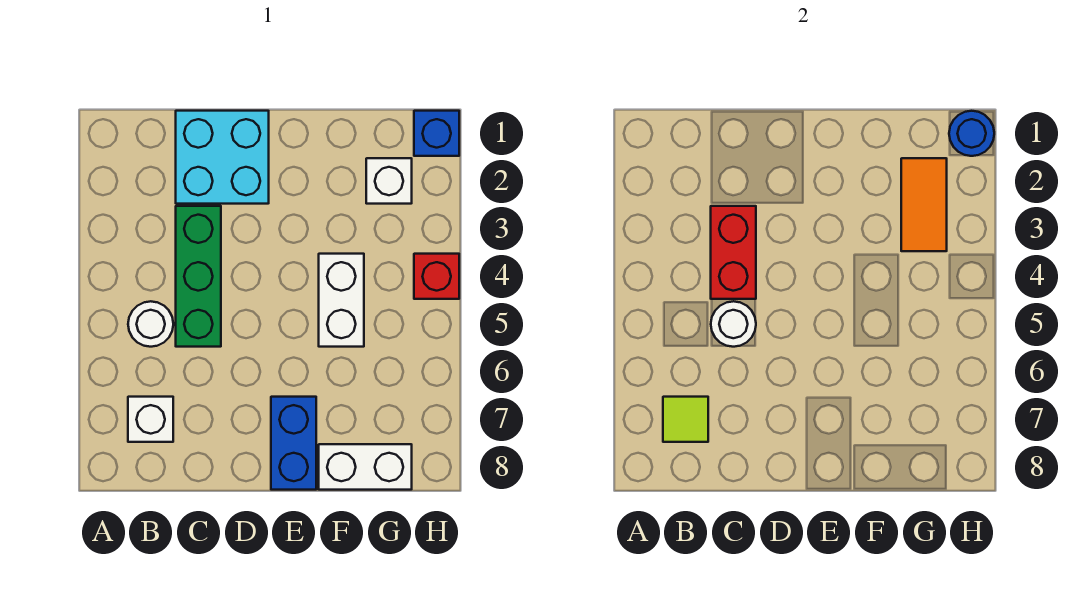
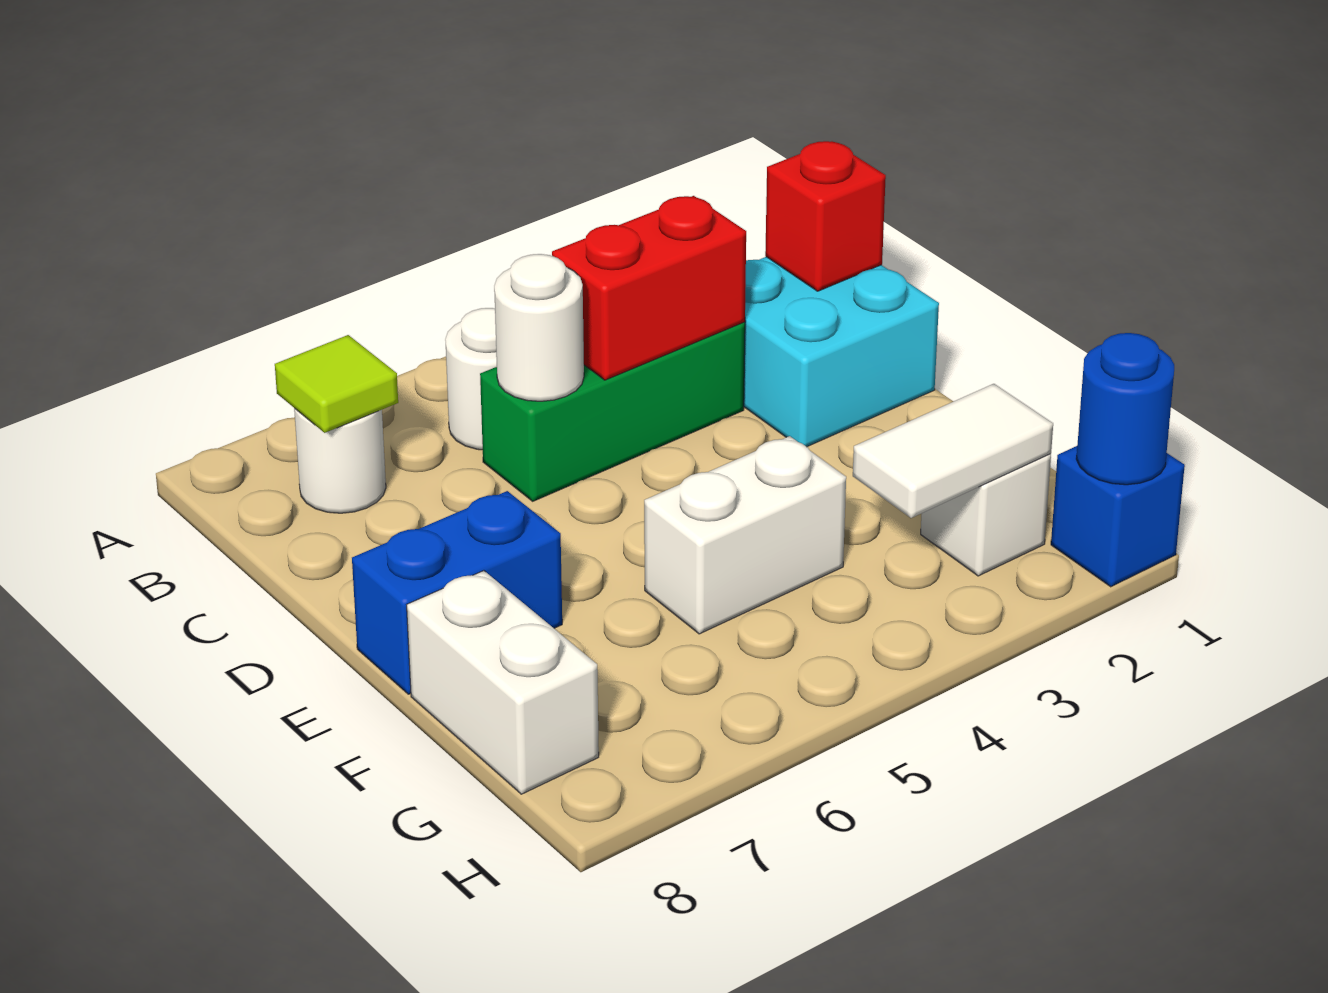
white brick B7 level 1 -> white round brick B7 level 1
orange tile G2:G3 level 2 -> white tile G2:G3 level 2
red brick H4 level 1 -> red brick C1 level 2

